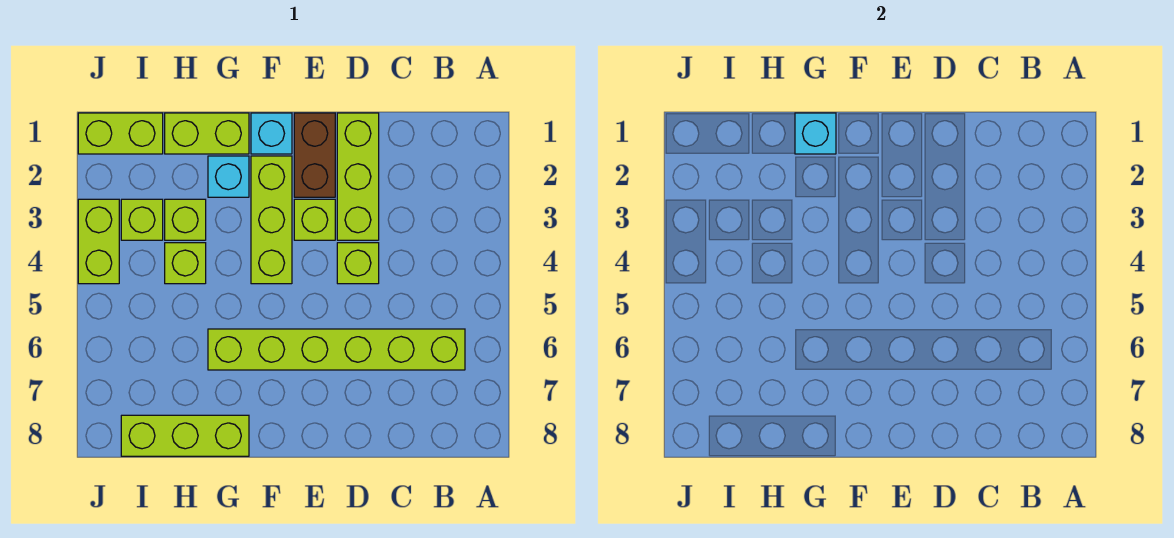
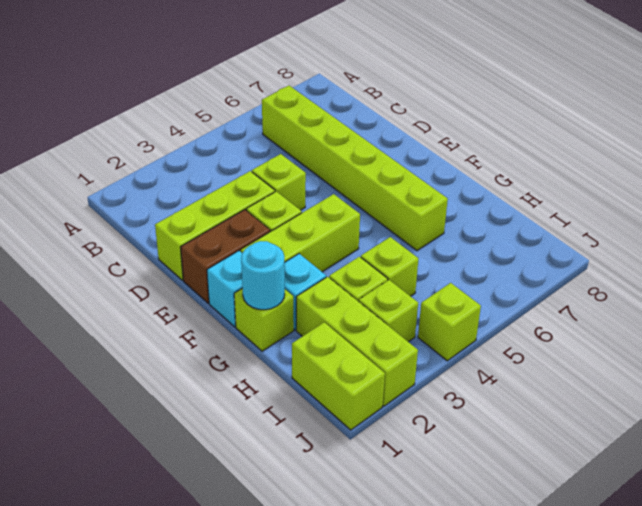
lime brick G1:H1 level 1 -> lime brick G1 level 1
cyan brick G1 level 2 -> cyan round brick G1 level 2
lime brick G8:I8 level 1 -> lime brick H2:J2 level 1
lime brick J3:J4 level 1 -> lime brick J4 level 1

